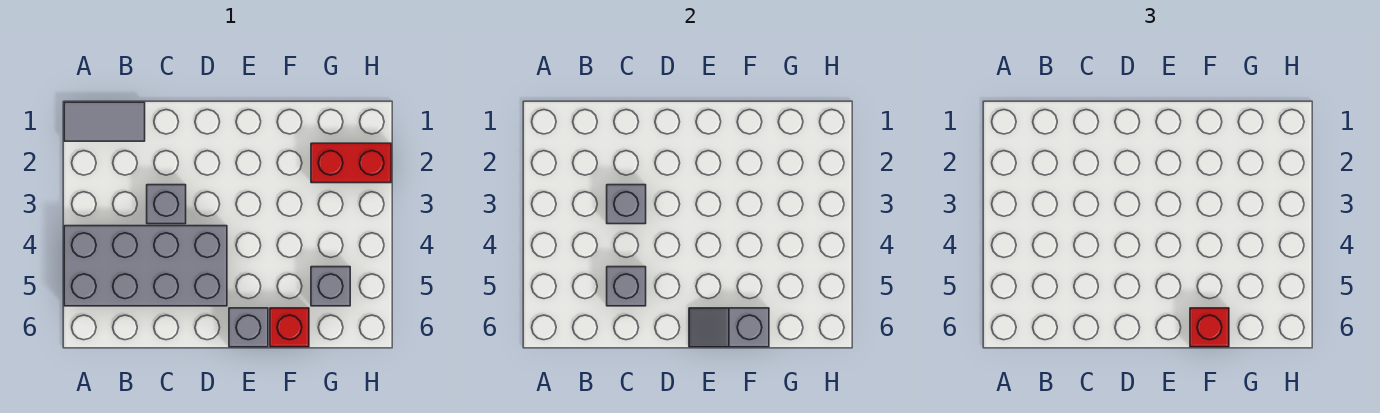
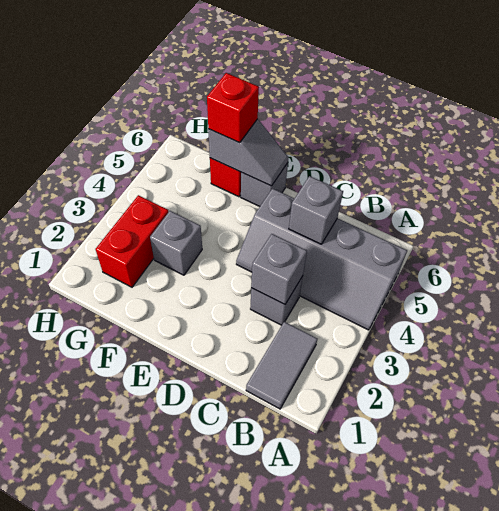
grey tile A1:B1 level 1 -> grey tile B1:B2 level 1
grey brick A4:D5 level 1 -> grey slope A4:D5 level 1 top 5
red brick G2:H2 level 1 -> red brick G2:G3 level 1
grey brick G5 level 1 -> grey brick F3 level 1

